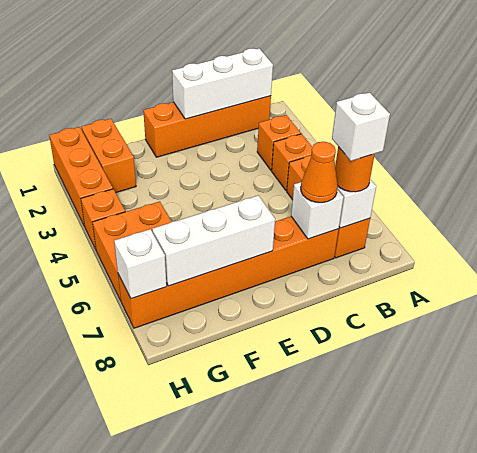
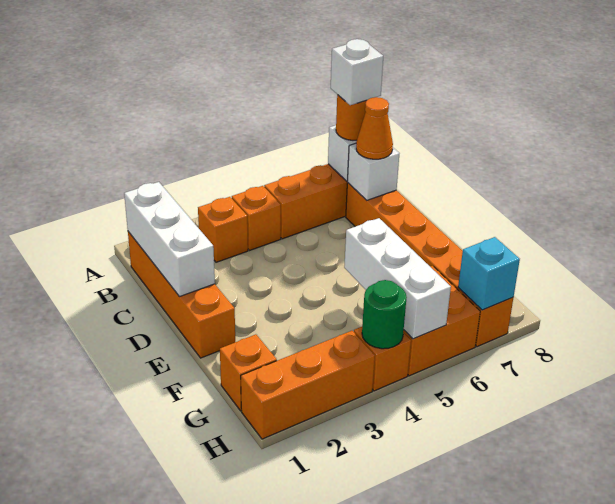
white brick E7:G7 level 2 -> white brick F5:H5 level 2
orange brick G1:G2 level 1 -> orange brick G1 level 1
none -> green round brick H4 level 2
white brick H7 level 2 -> cyan brick H7 level 2

